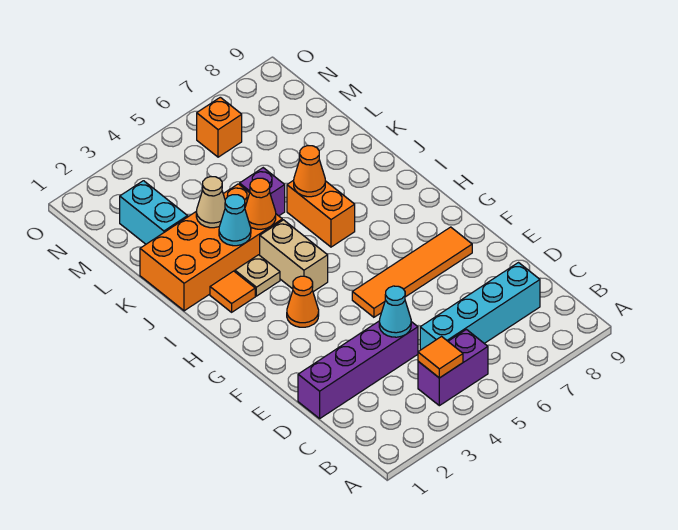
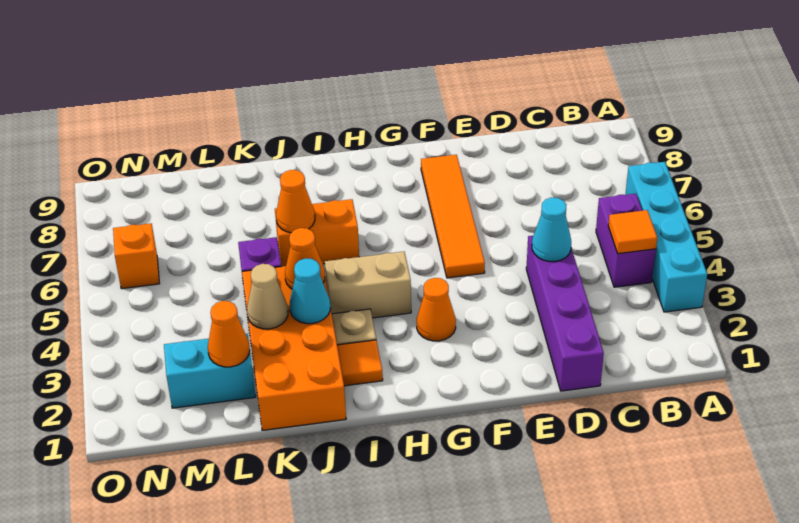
cyan brick C5:C8 level 1 -> cyan brick A3:A6 level 1
none -> orange cone L2 level 2

